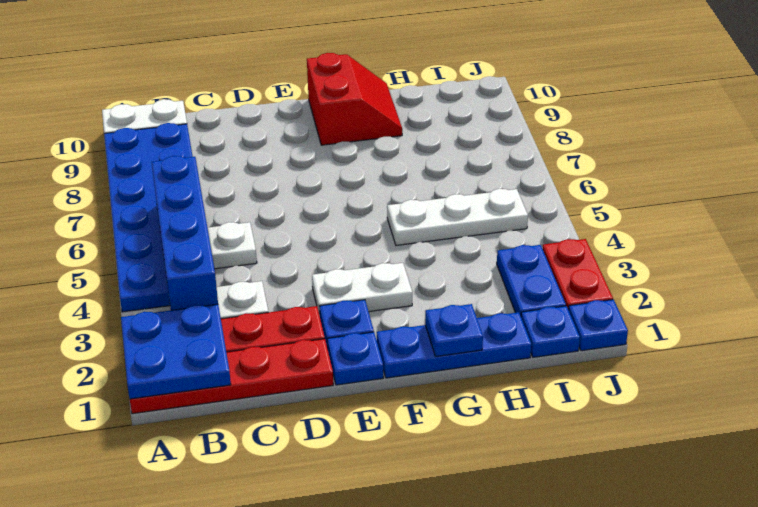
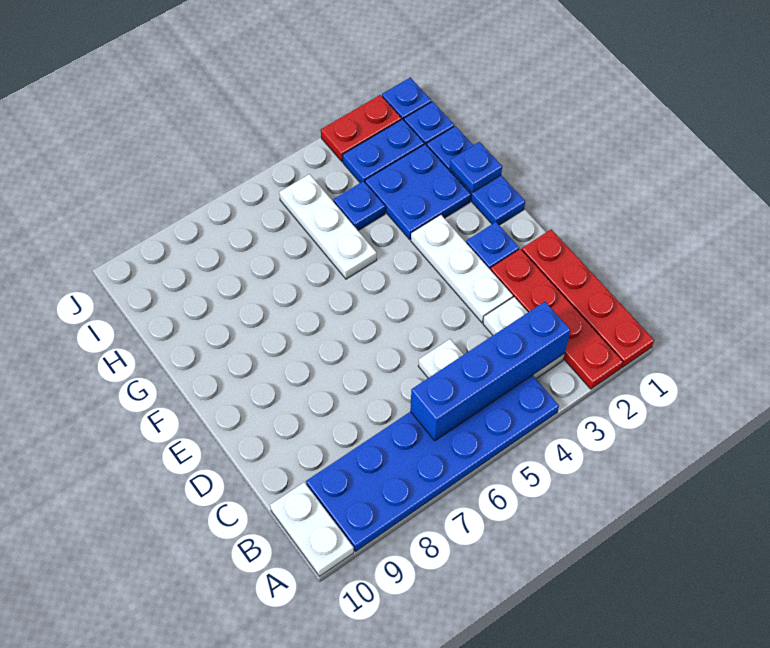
blue plate A1:B2 level 2 -> blue plate G2:H3 level 1
blue plate E1 level 1 -> blue plate H4 level 1
white plate E3:F3 level 1 -> white plate D3:F3 level 1
red slope F9:G10 level 1 top F -> none

